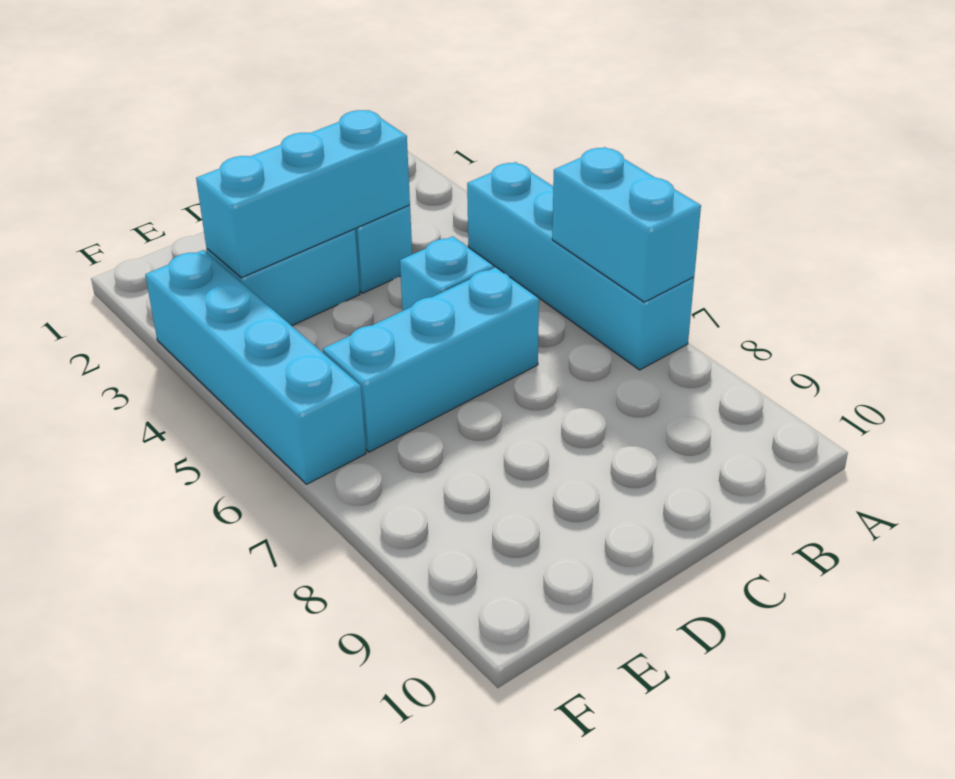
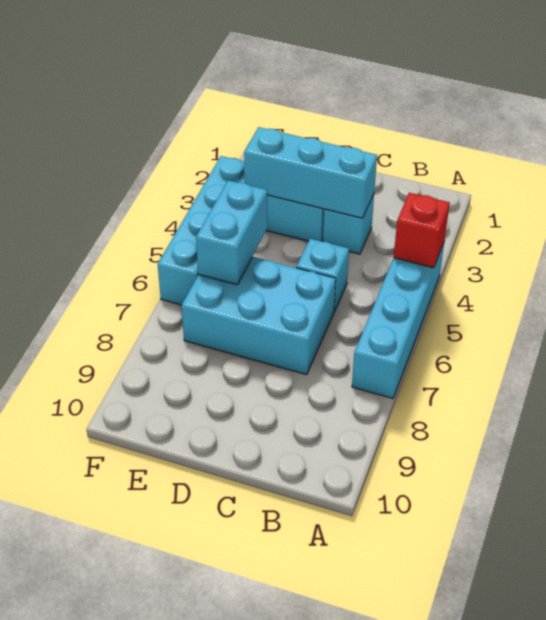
none -> red brick A4 level 2
cyan brick A6:A7 level 2 -> cyan brick E5:E6 level 2
cyan brick C6:E6 level 1 -> cyan brick C6:E7 level 1

